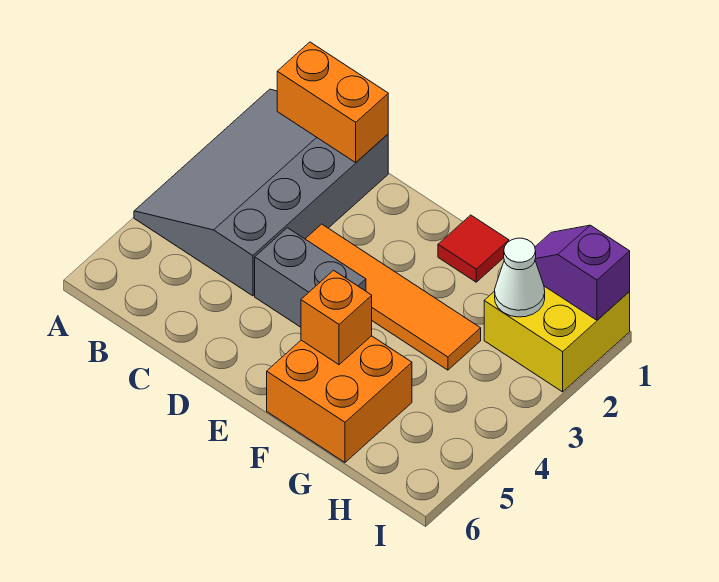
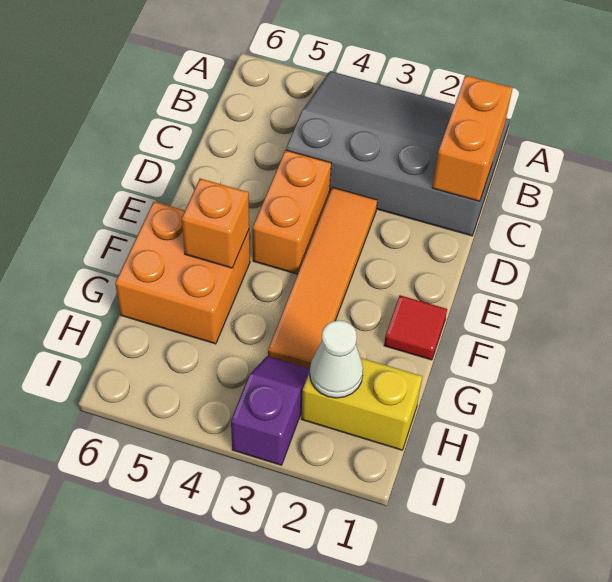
grey brick D4:E4 level 1 -> orange brick D4:E4 level 1
yellow brick H1:I2 level 1 -> yellow brick H1:H2 level 1
purple slope H1:I1 level 2 top I -> purple slope H3:I3 level 1 top I

